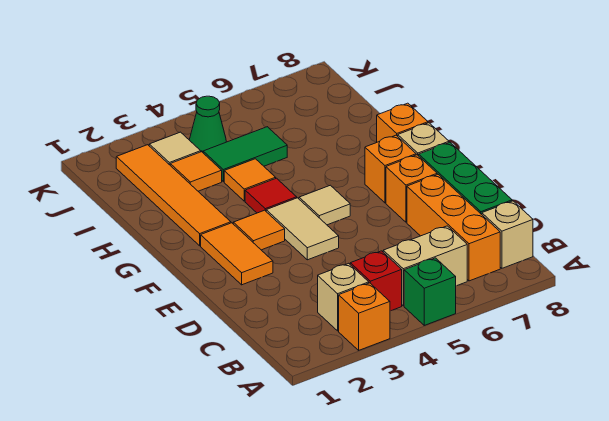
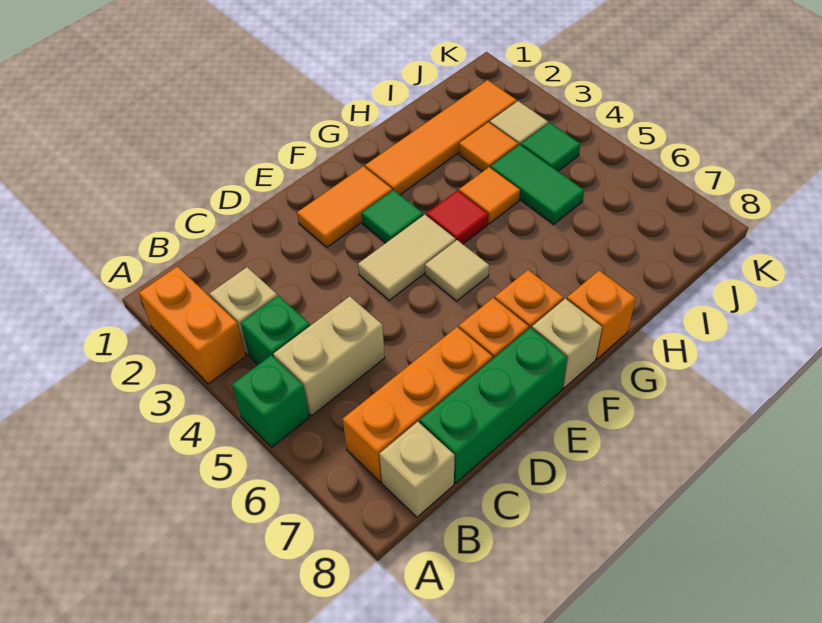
orange brick A3 level 1 -> orange brick A2:A3 level 1
red brick B4 level 1 -> green brick B4 level 1
tan brick B5:B6 level 1 -> tan brick B5:C5 level 1
orange tile F3 level 1 -> green tile F3 level 1
green cone J4 level 1 -> green tile J4 level 1

